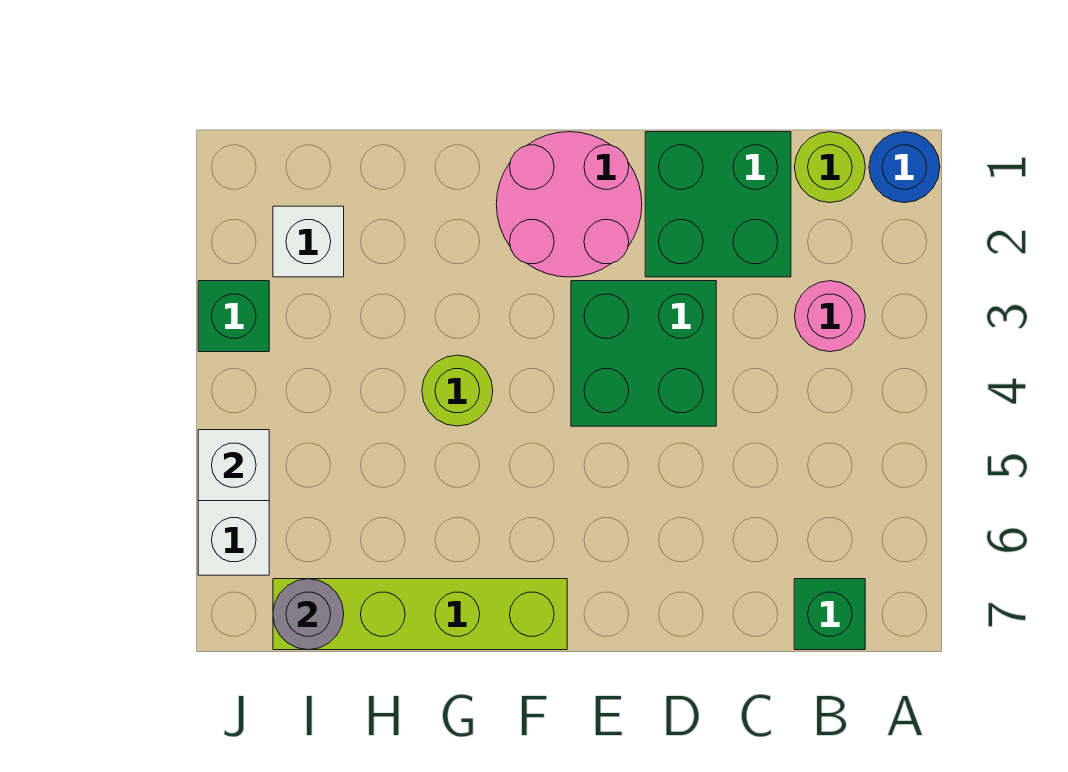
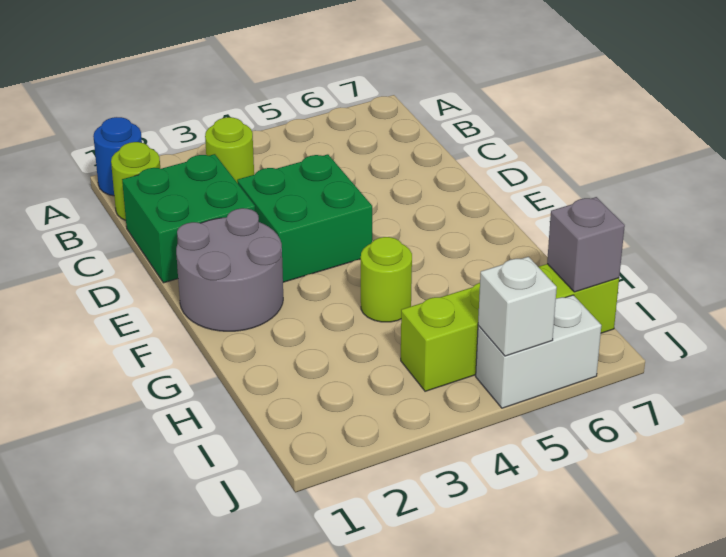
pink round brick B3 level 1 -> lime round brick B3 level 1
green brick B7 level 1 -> none
pink round brick E1:F2 level 1 -> grey round brick E1:F2 level 1
lime brick F7:I7 level 1 -> lime brick I4:I7 level 1
white brick I2 level 1 -> none
grey round brick I7 level 2 -> grey brick I7 level 2
green brick J3 level 1 -> none

